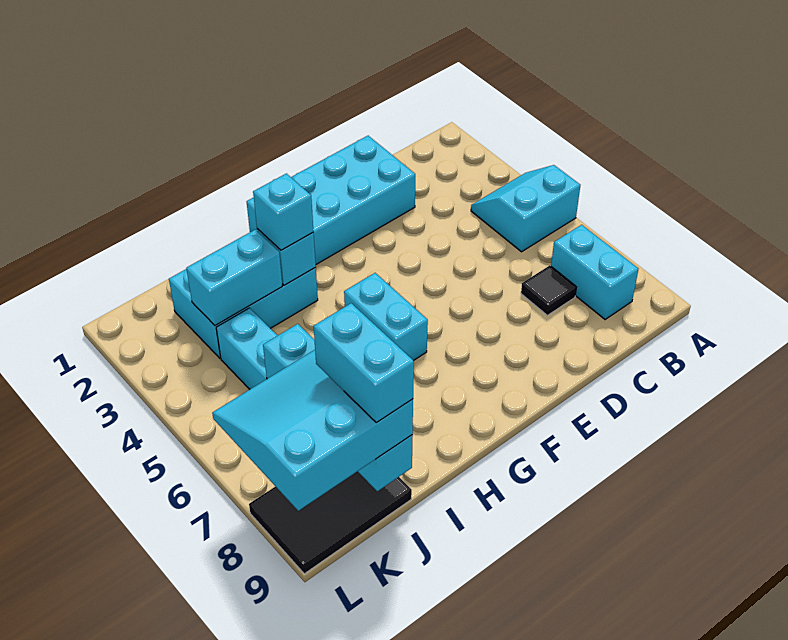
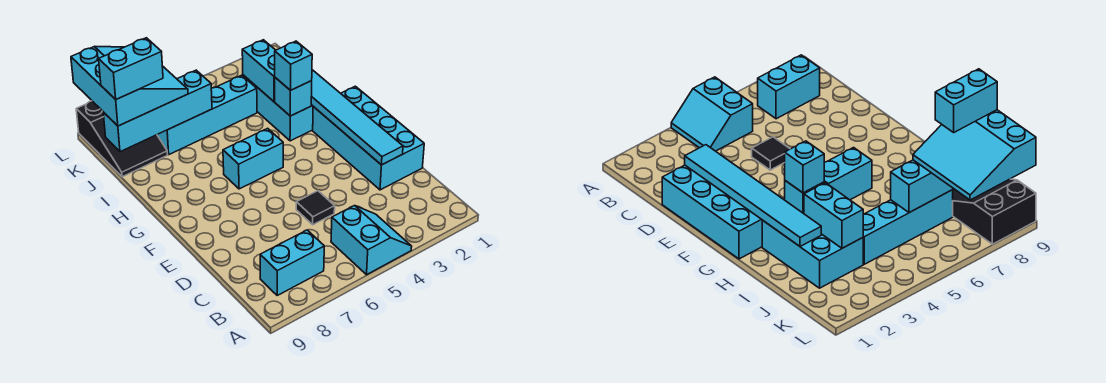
black tile C7 level 1 -> black tile D5 level 1
none -> cyan tile D2:I2 level 2
black tile J8:L9 level 1 -> black slope J8:L9 level 1 top L

